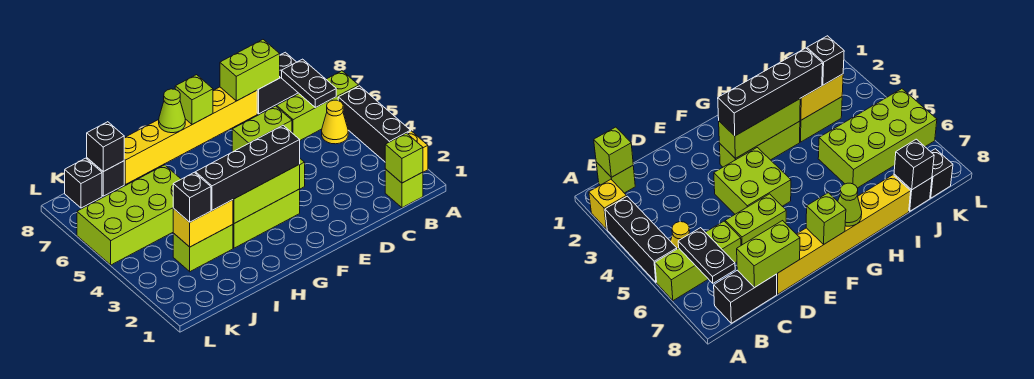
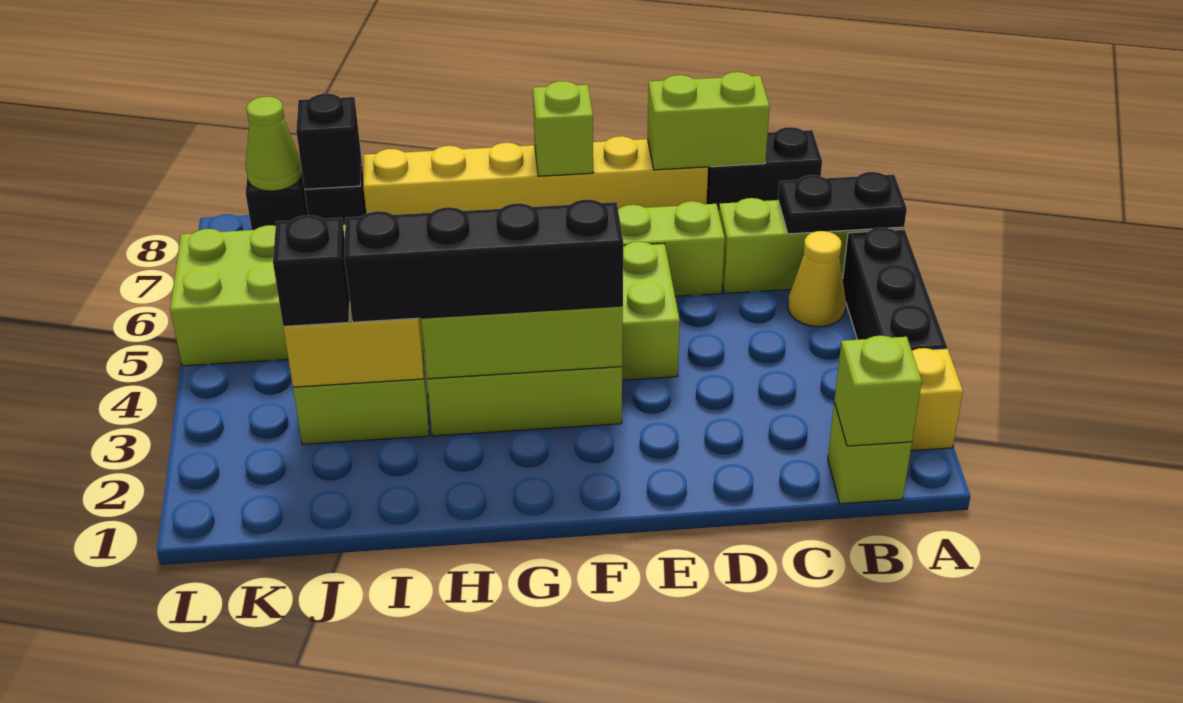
black plate B6:B7 level 2 -> black plate A6:B6 level 2
lime cone G8 level 2 -> lime cone K8 level 2

